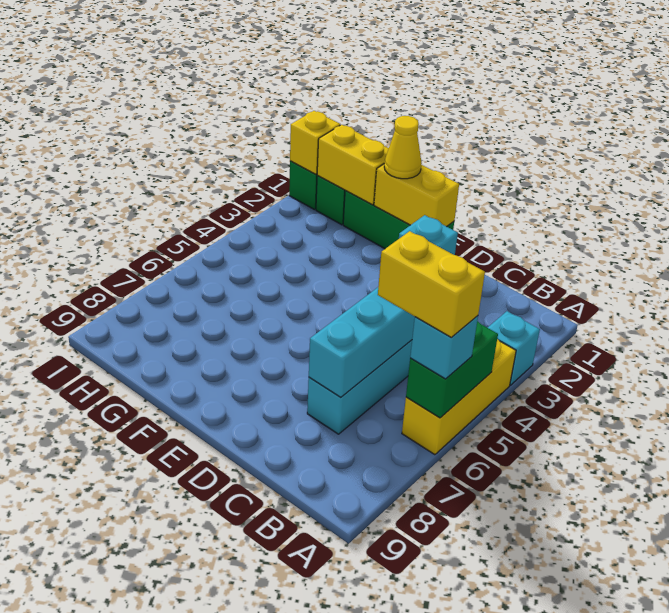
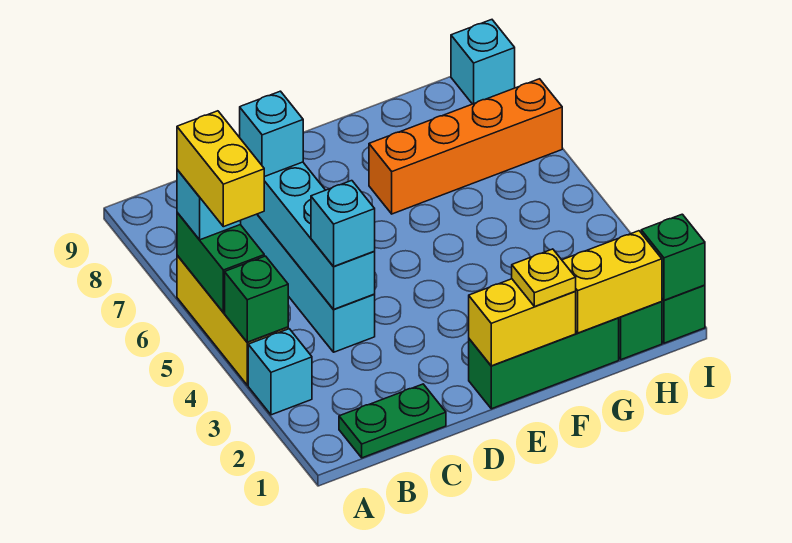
none -> green brick A4 level 2
yellow brick A6:B6 level 4 -> yellow brick A5:A6 level 4
none -> green plate B1:C1 level 1
none -> cyan brick C7 level 3
yellow cone F1 level 3 -> yellow plate F1 level 3
none -> orange brick F7:I7 level 1
yellow brick I1 level 2 -> green brick I1 level 2
none -> cyan brick I9 level 1

